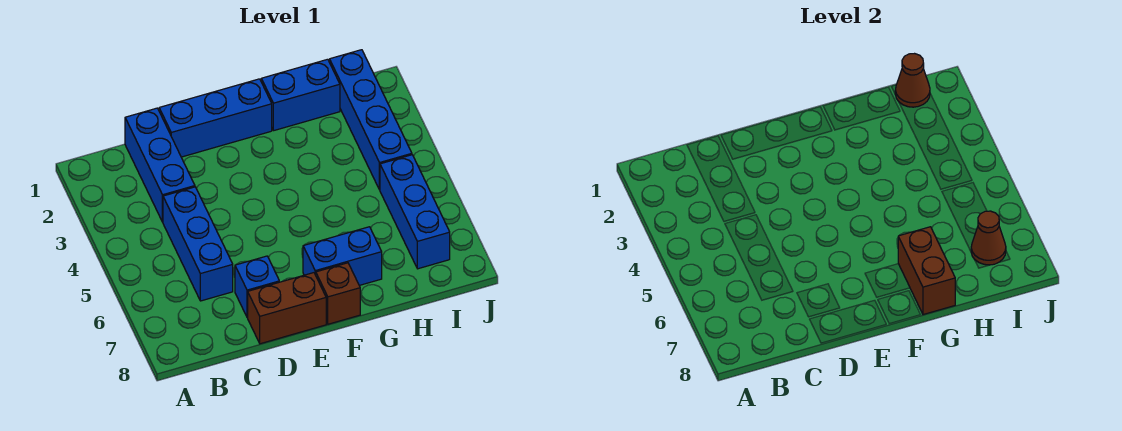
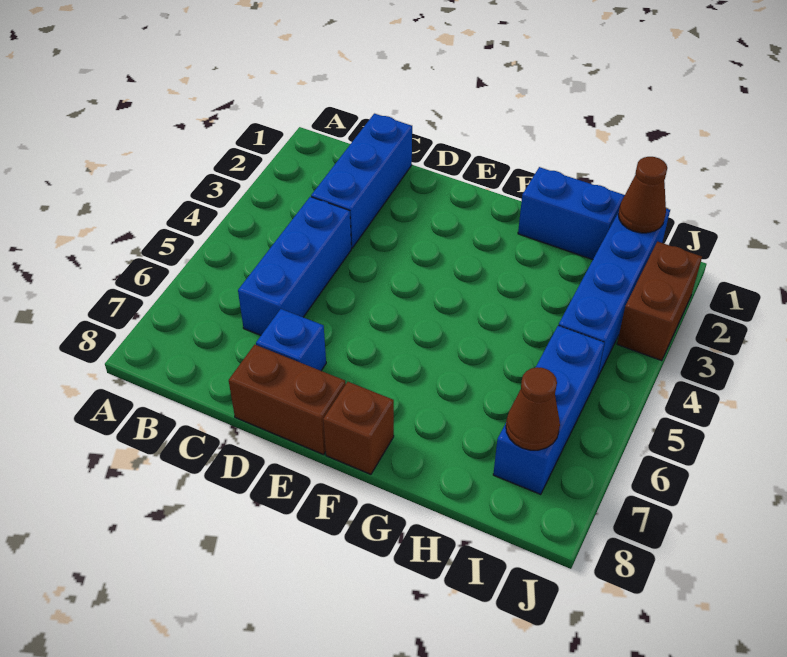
blue brick D1:F1 level 1 -> none
blue brick F7:G7 level 1 -> none
brown brick G7:G8 level 2 -> brown brick J2:J3 level 1

